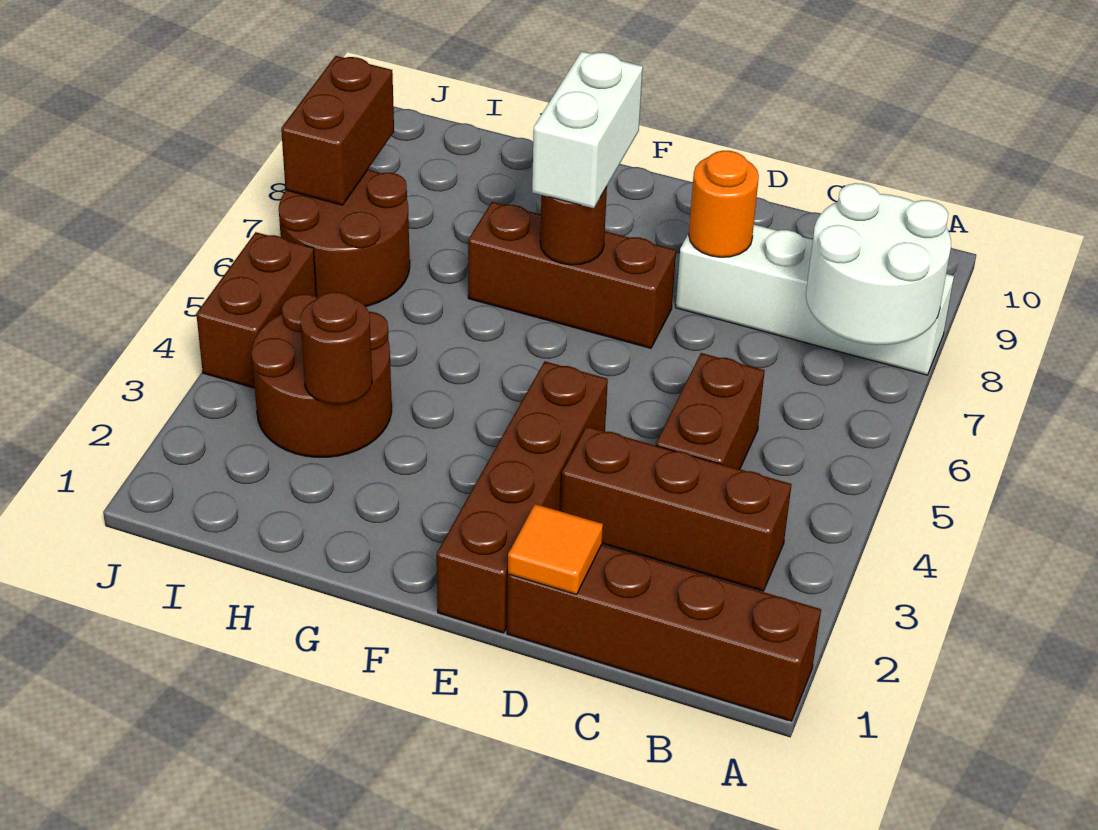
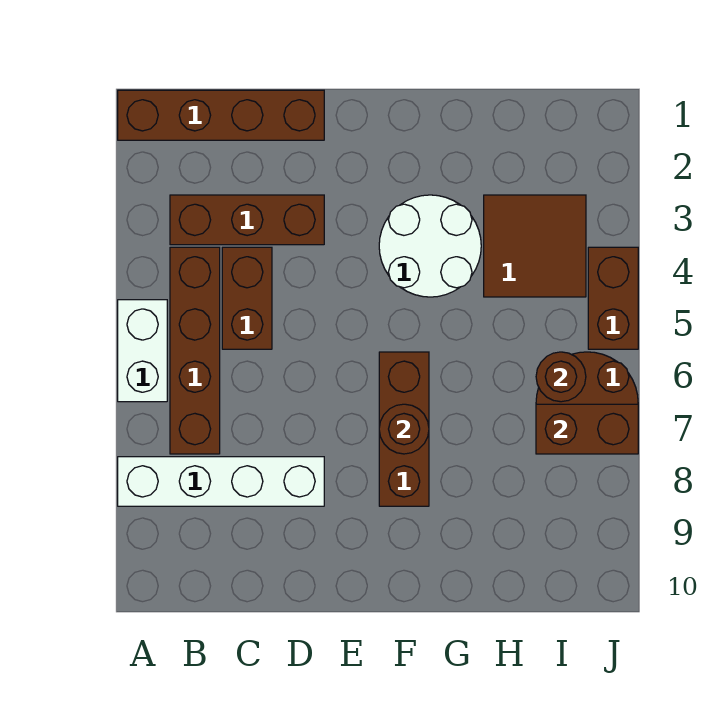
white round brick A7:B8 level 2 -> white round brick F3:G4 level 1
orange tile D1 level 2 -> none
orange round brick D8 level 2 -> none
brown brick E1:E4 level 1 -> brown brick B4:B7 level 1
brown brick E7:G7 level 1 -> brown brick F6:F8 level 1
white brick F7:F8 level 3 -> white brick A5:A6 level 1
brown round brick H3:I4 level 1 -> brown tile H3:I4 level 1
brown round brick H3 level 2 -> brown round brick I6 level 2
brown brick J7:J8 level 2 -> brown brick I7:J7 level 2

